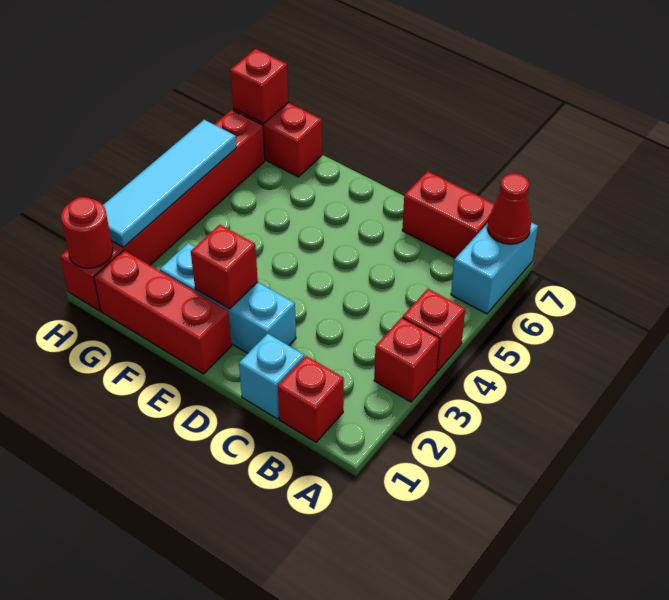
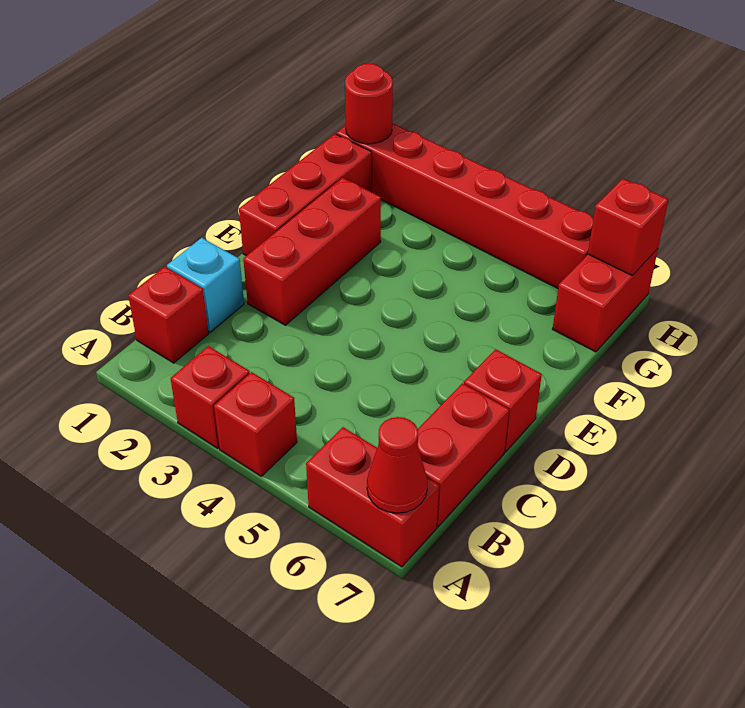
cyan brick A6:A7 level 1 -> red brick A6:A7 level 1
cyan brick D2:F2 level 1 -> red brick D2:F2 level 1
red brick E2 level 2 -> red brick D7 level 1
cyan tile H2:H5 level 2 -> none

